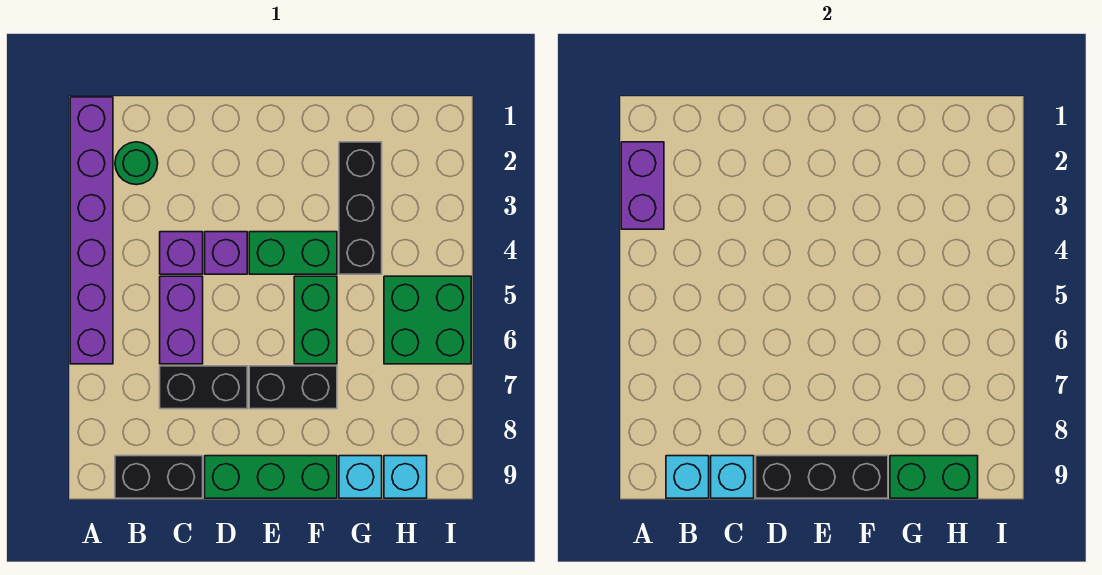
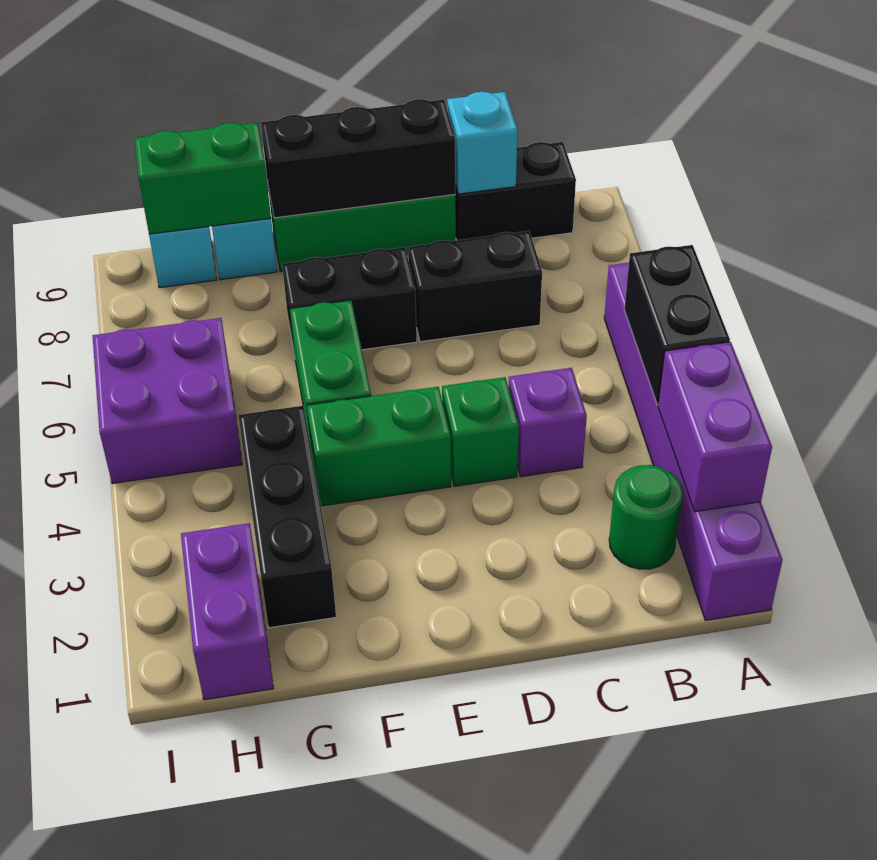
none -> black brick A4:A5 level 2
cyan brick B9 level 2 -> none
purple brick C5:C6 level 1 -> purple brick H1:H2 level 1
purple brick D4 level 1 -> green brick D4 level 1
green brick H5:I6 level 1 -> purple brick H5:I6 level 1

